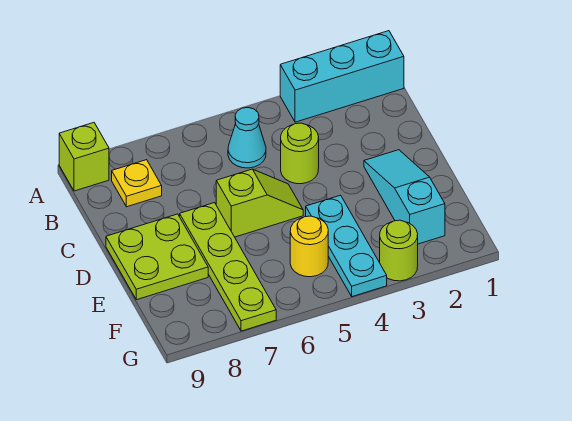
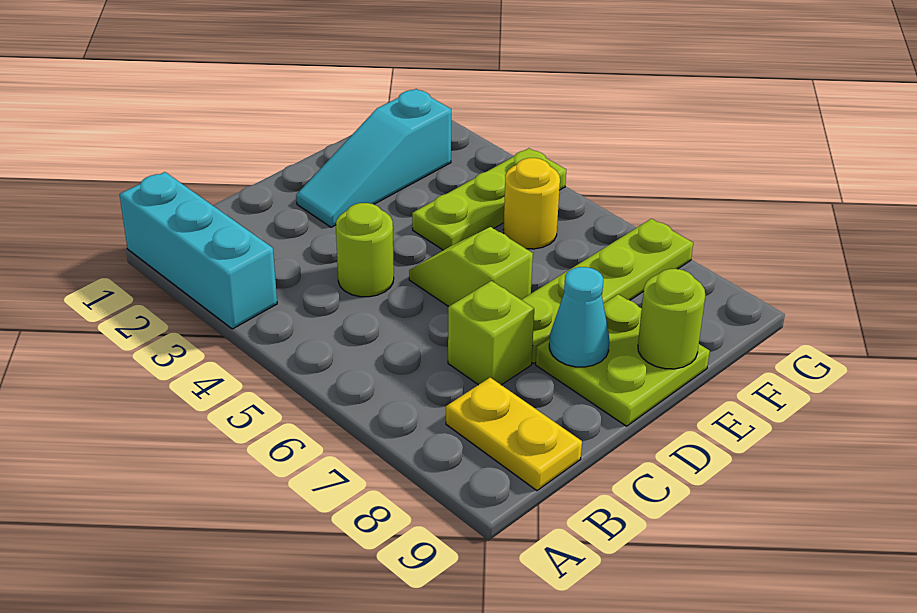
lime brick A9 level 1 -> lime brick C7 level 1
cyan cone B5 level 1 -> cyan cone D8 level 2
yellow plate B8 level 1 -> yellow plate B8:B9 level 1
cyan plate E4:G4 level 1 -> lime plate E4:G4 level 1
lime round brick G3 level 1 -> lime round brick E9 level 2

